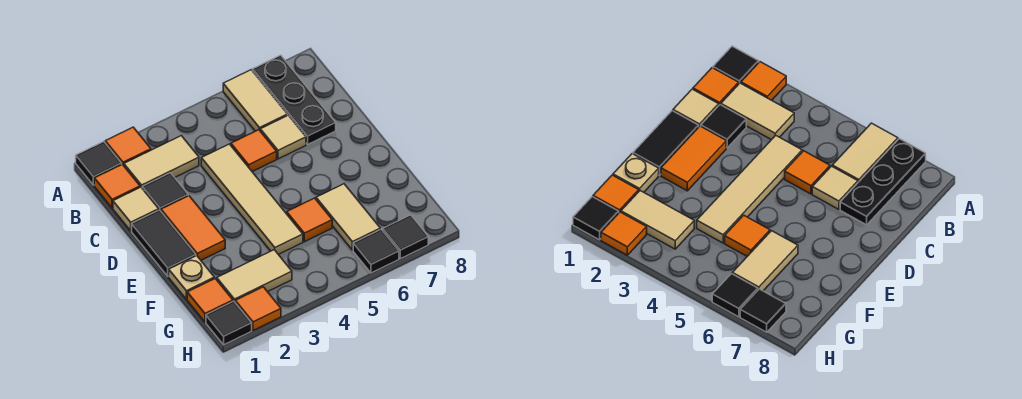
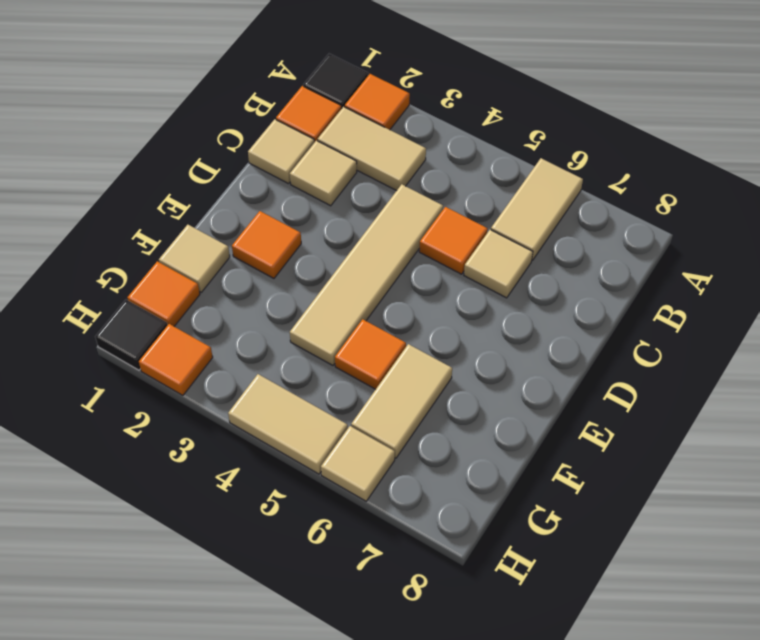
black plate A7:C7 level 1 -> none
black tile C2 level 1 -> tan tile C2 level 1
black tile D1:E1 level 1 -> none
orange tile D2:E2 level 1 -> orange tile E2 level 1
tan plate F1 level 1 -> tan tile F1 level 1
tan tile G2:G3 level 1 -> tan tile H4:H5 level 1
black tile H6 level 1 -> tan tile H6 level 1
black tile H7 level 1 -> none

